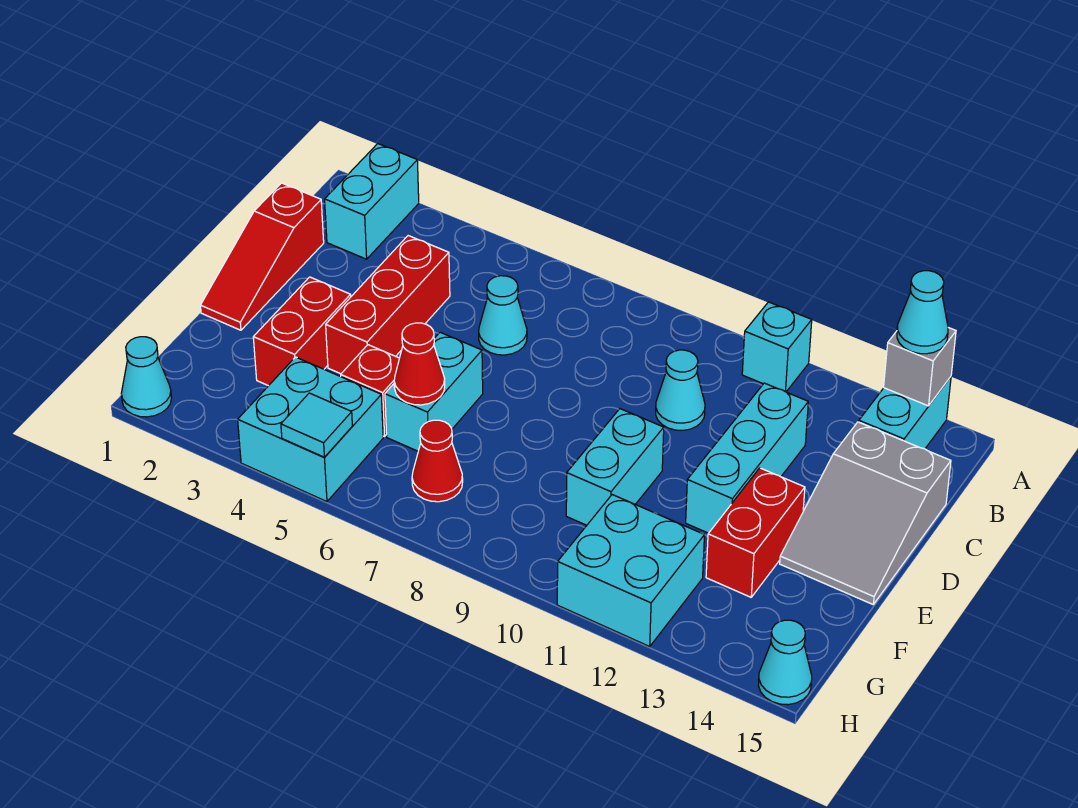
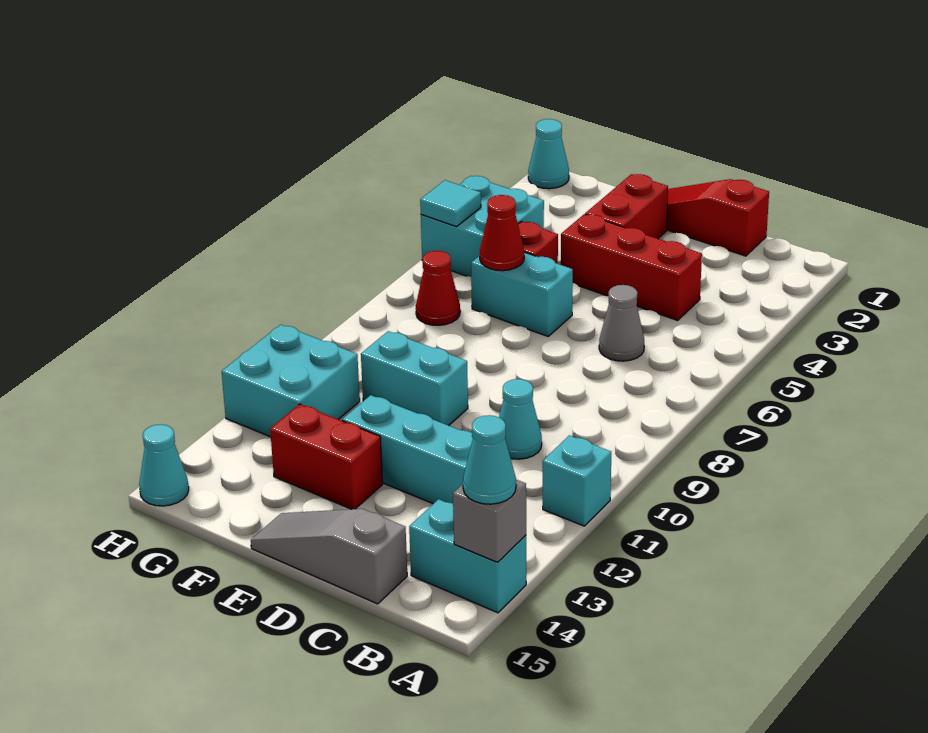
cyan brick A2:B2 level 1 -> none
cyan cone C6 level 1 -> grey cone C6 level 1
grey slope C14:E15 level 1 top C -> grey slope C15:E15 level 1 top C
red brick E3:F3 level 1 -> red brick E2:E3 level 1

